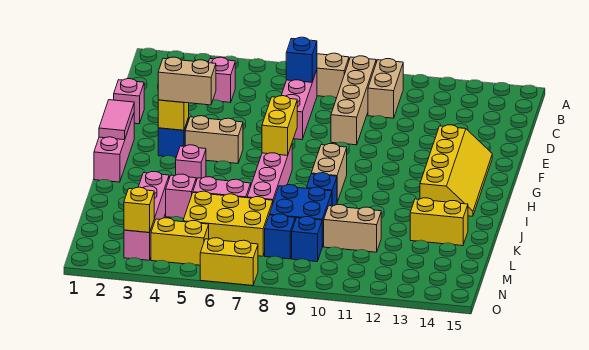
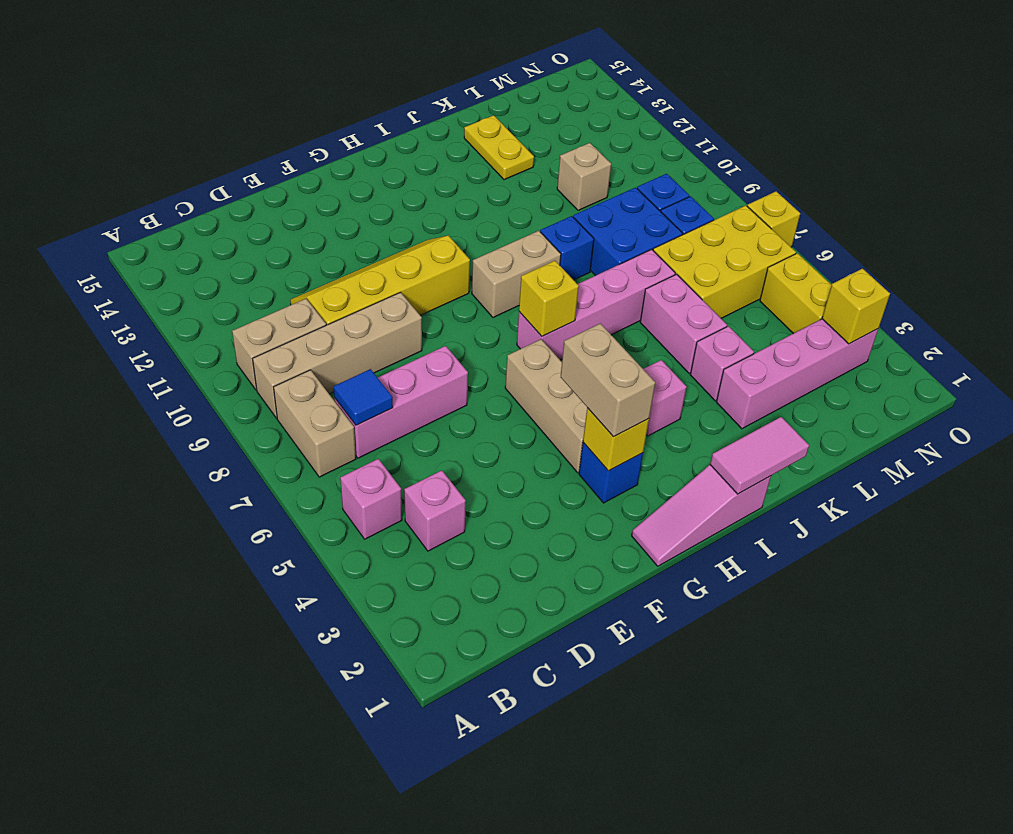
blue brick C7 level 2 -> blue tile C7 level 2
pink brick E1 level 1 -> pink brick B5 level 1
yellow slope F13:I14 level 1 top 13 -> yellow slope D10:G11 level 1 top 10
pink brick G1:I1 level 1 -> pink slope G1:I1 level 1 top I
pink tile G1:H1 level 2 -> pink tile I1:J1 level 2
tan brick G4:G5 level 1 -> tan brick G4:G6 level 1
yellow brick G7:H7 level 2 -> yellow brick H7 level 2
yellow brick K13:K14 level 1 -> yellow plate K13:K14 level 1
yellow brick L5:M7 level 1 -> yellow brick L6:N7 level 1
tan brick L10:L11 level 1 -> tan brick L11 level 1
yellow brick O6:O7 level 1 -> yellow brick O7 level 1

